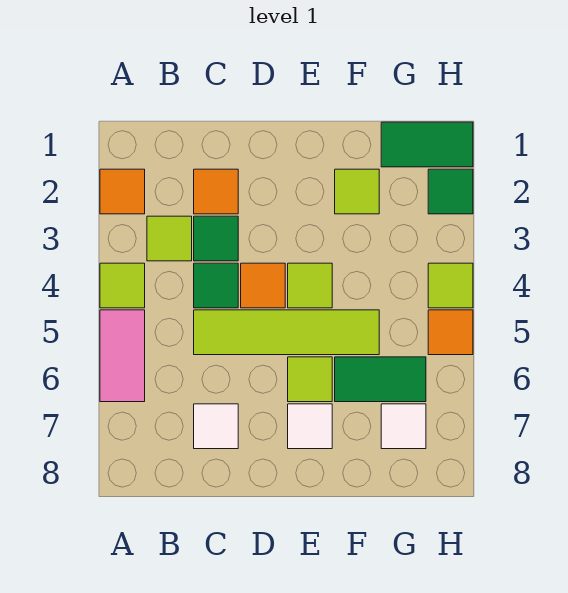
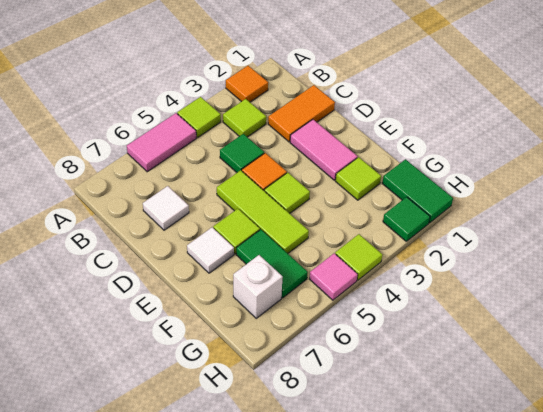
orange tile C2 level 1 -> orange tile C1:C2 level 1
green tile C3 level 1 -> none
lime tile C5:F5 level 1 -> lime tile D5:F5 level 1
none -> pink tile D2:E2 level 1
white tile G7 level 1 -> white brick G7 level 1
orange tile H5 level 1 -> pink tile H5 level 1

